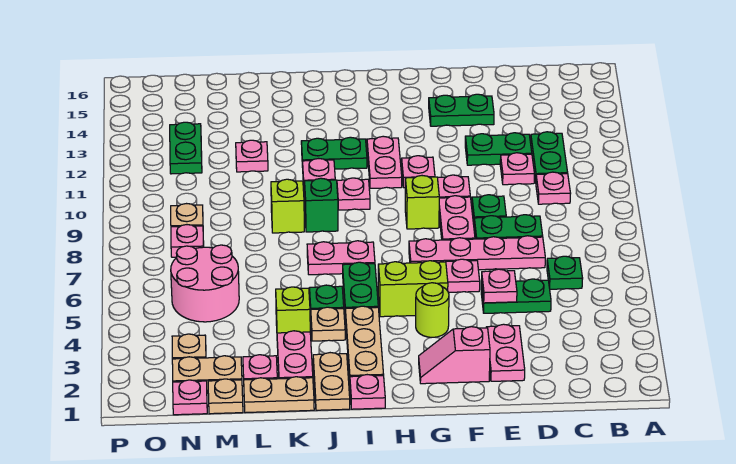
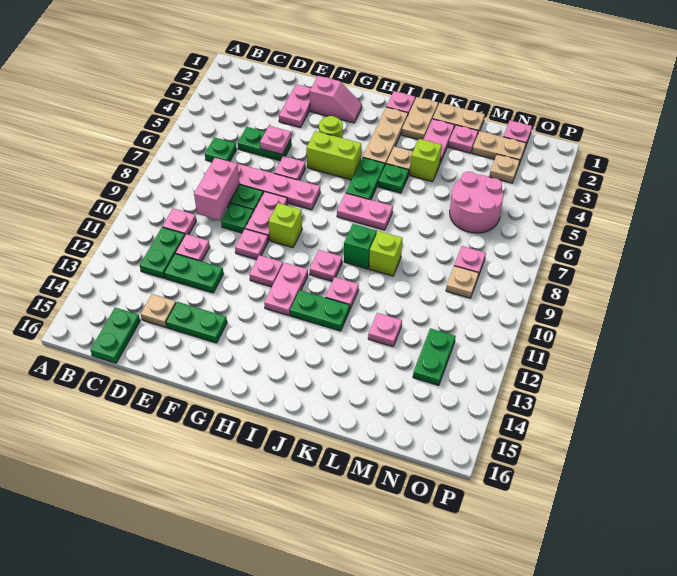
none -> green plate C15:C16 level 1
none -> pink brick D8:D9 level 2
tan plate M1 level 1 -> tan plate D14 level 1

